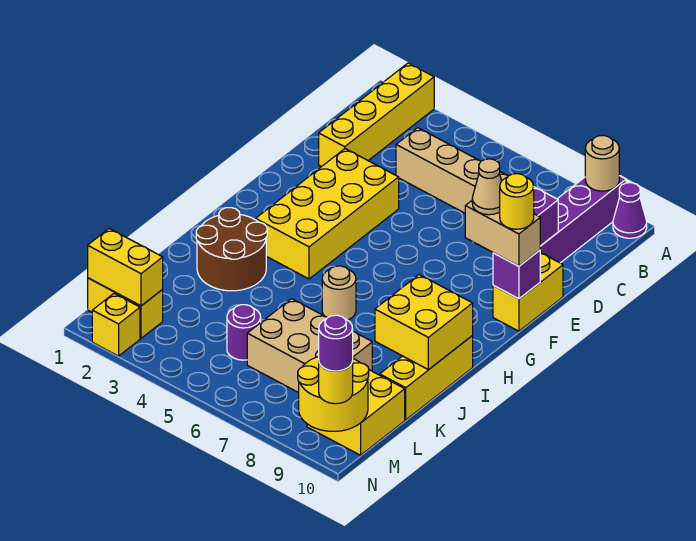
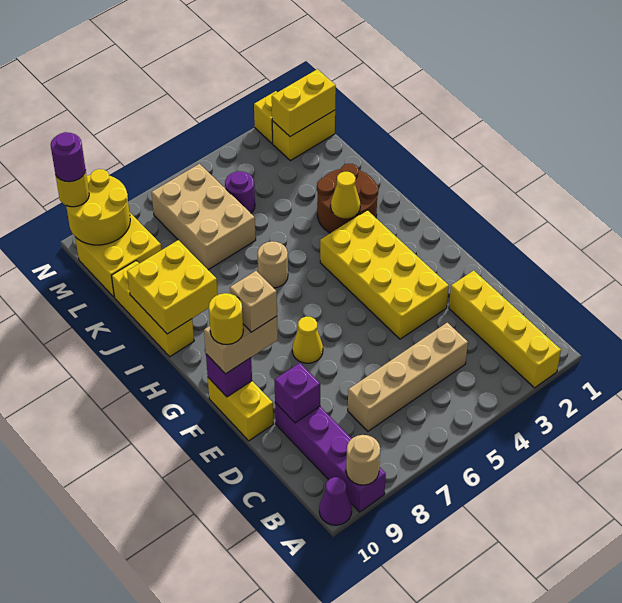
none -> yellow cone F7 level 1
tan cone F9 level 4 -> tan brick F9 level 4
none -> yellow cone I3 level 2
tan brick K6:L8 level 1 -> tan brick K6:M7 level 1

